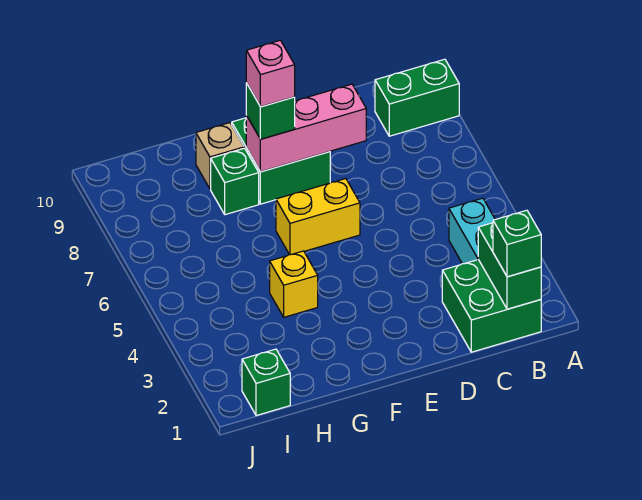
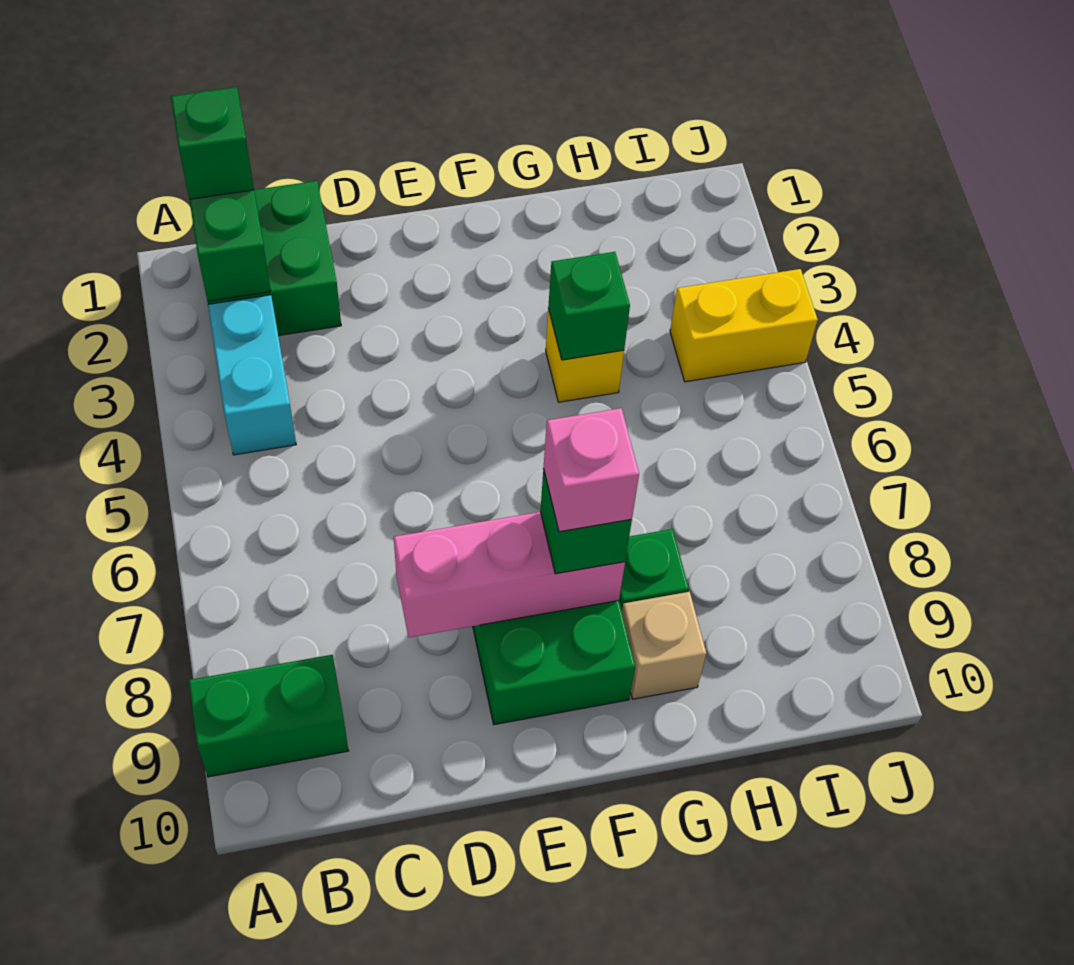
yellow brick E6:F6 level 1 -> yellow brick I4:J4 level 1
green brick I1 level 1 -> green brick G4 level 2

